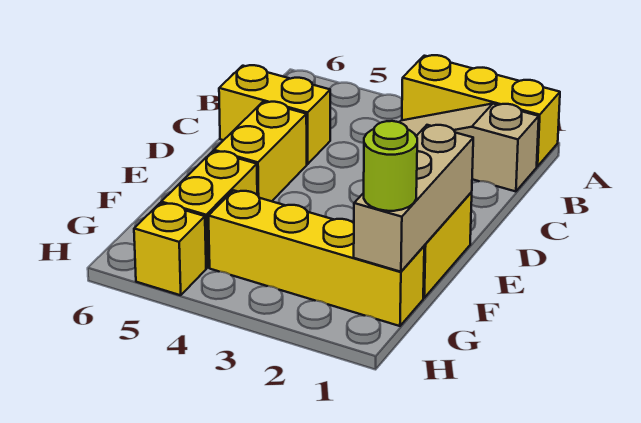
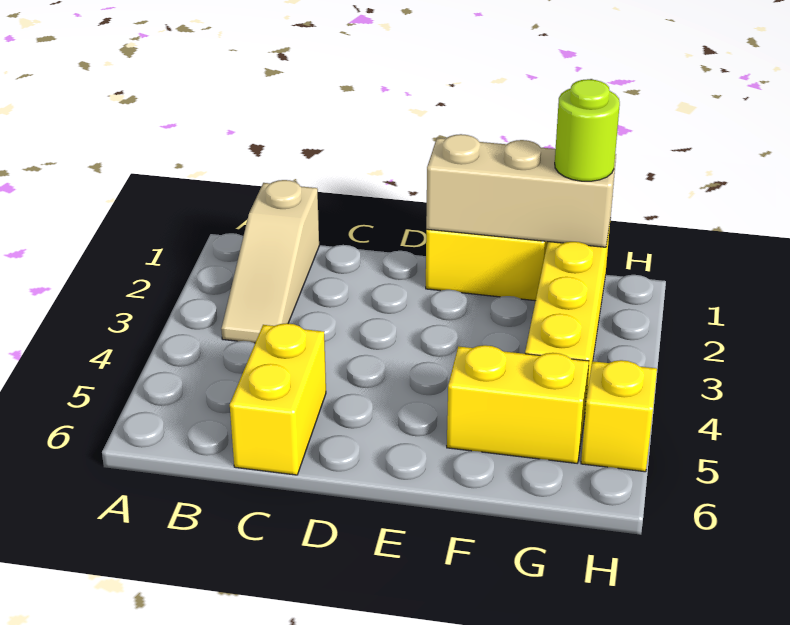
yellow brick A1:A3 level 1 -> none
yellow brick D5:E5 level 1 -> none

